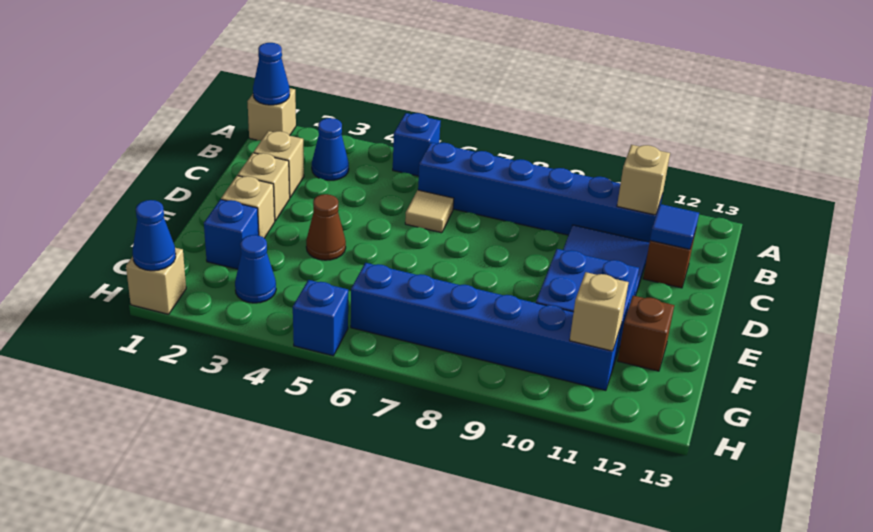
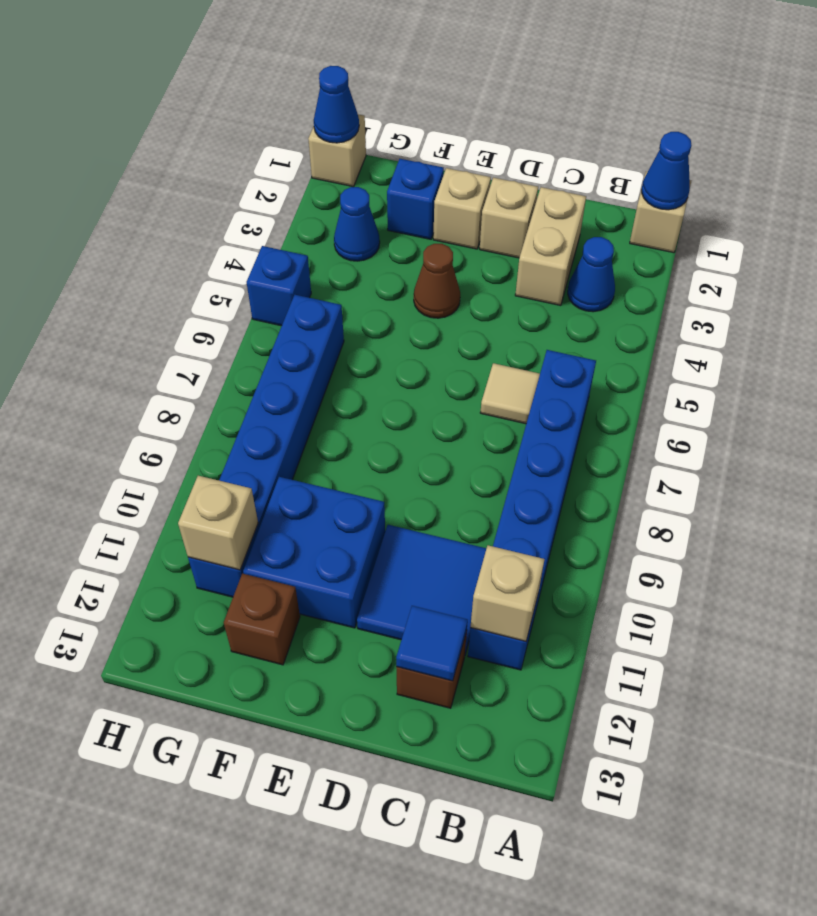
blue brick A5 level 1 -> none
tan brick C2 level 1 -> tan brick C2:C3 level 1

